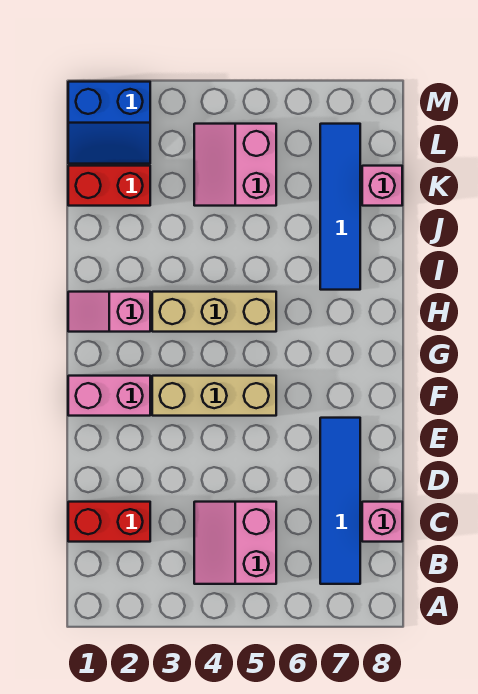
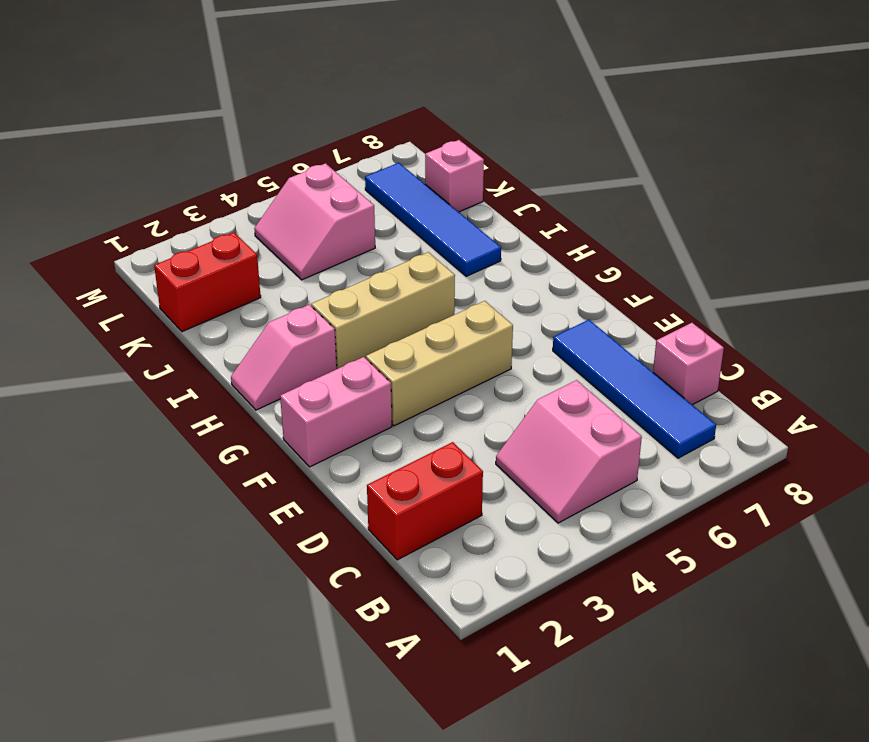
blue slope L1:M2 level 1 top M -> none

